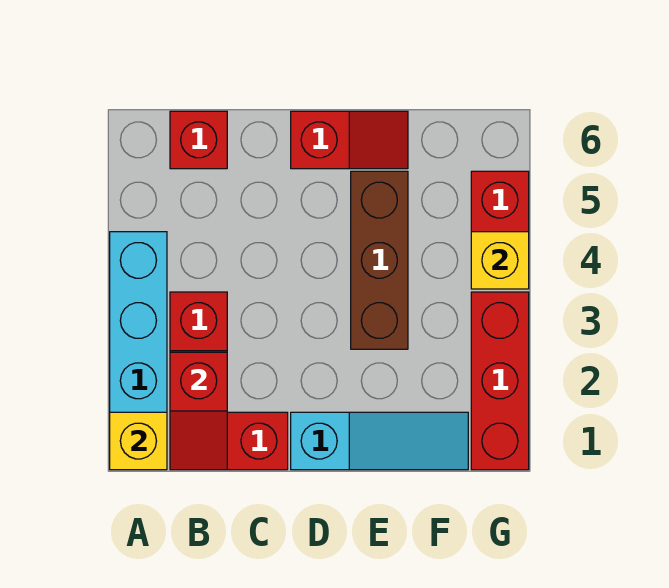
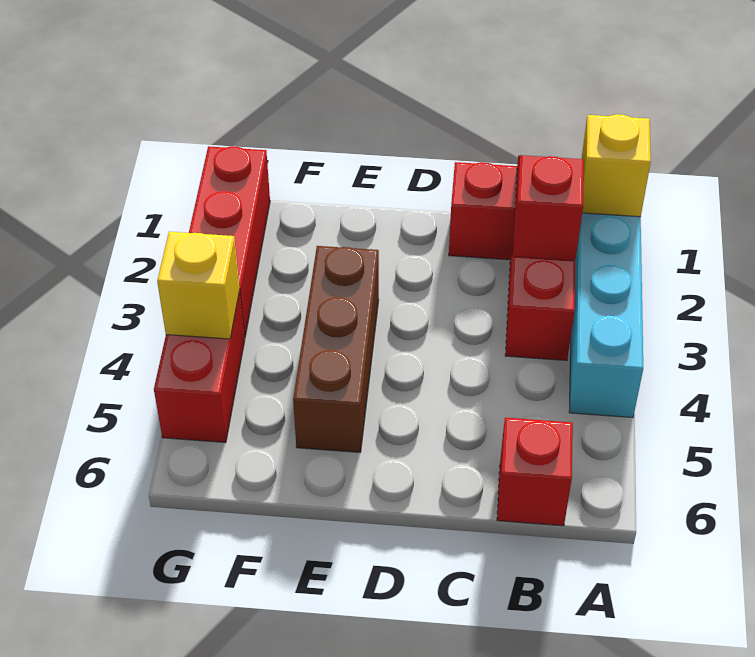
cyan slope D1:F1 level 1 top D -> none
red slope D6:E6 level 1 top D -> none

